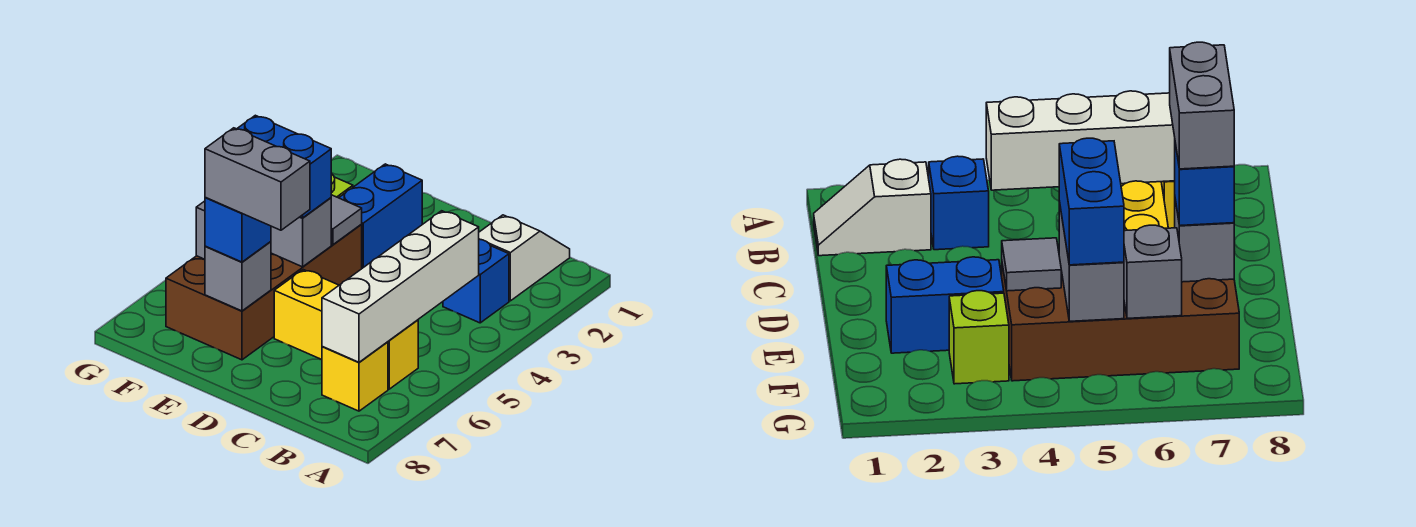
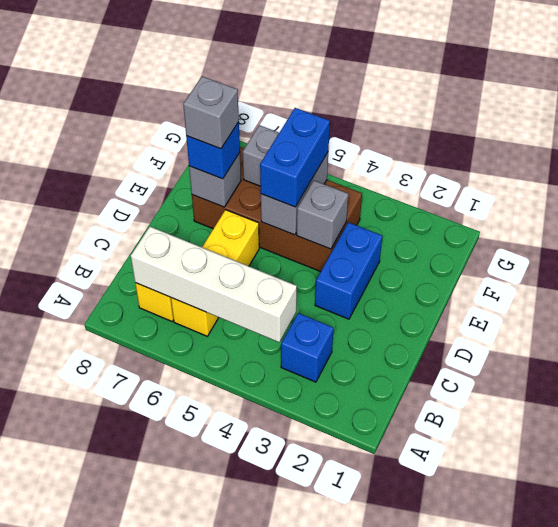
white slope B1:B2 level 1 top 2 -> none
grey brick D7:E7 level 4 -> grey brick E7 level 4
blue brick E2:E3 level 1 -> blue brick D3:E3 level 1
grey tile E4 level 2 -> grey brick E4 level 2
lime brick F3 level 1 -> none

